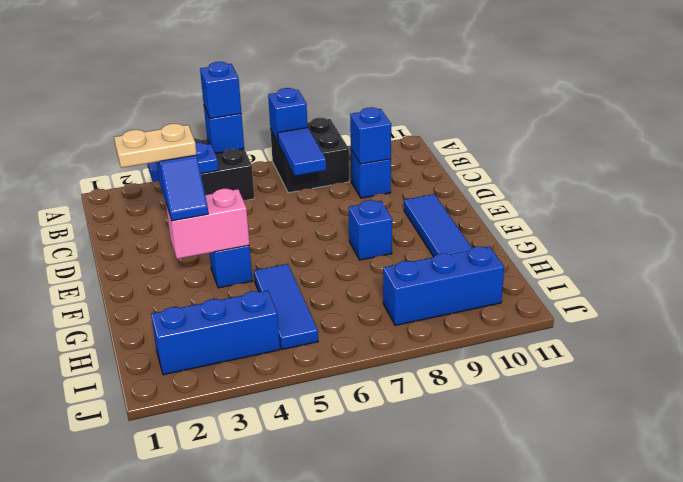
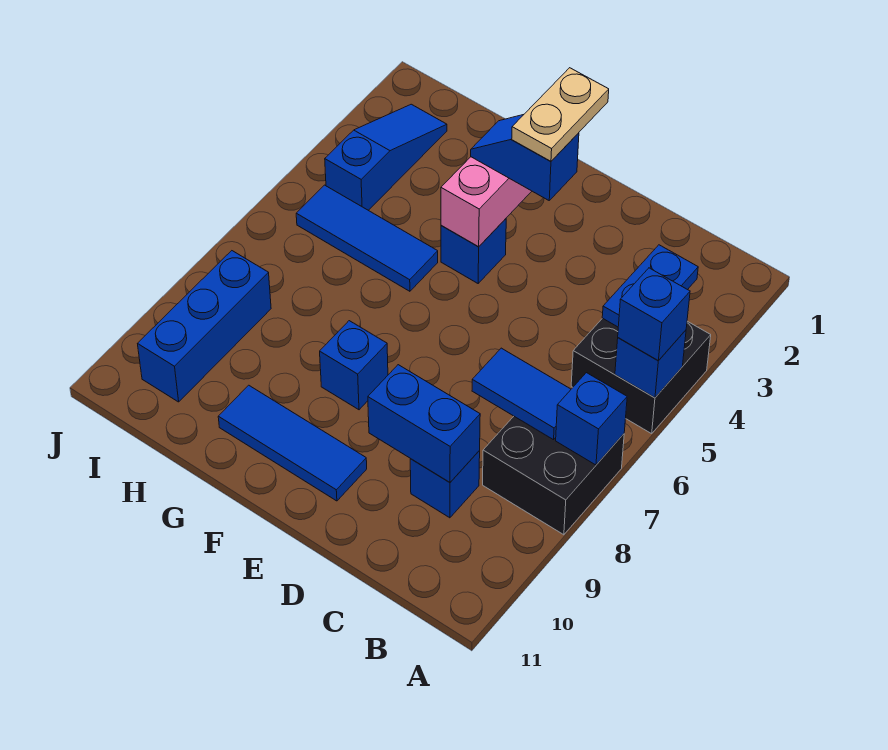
blue brick C9 level 2 -> blue brick C9:D9 level 2
blue brick I2:I4 level 1 -> blue slope I2:I4 level 1 top 4

